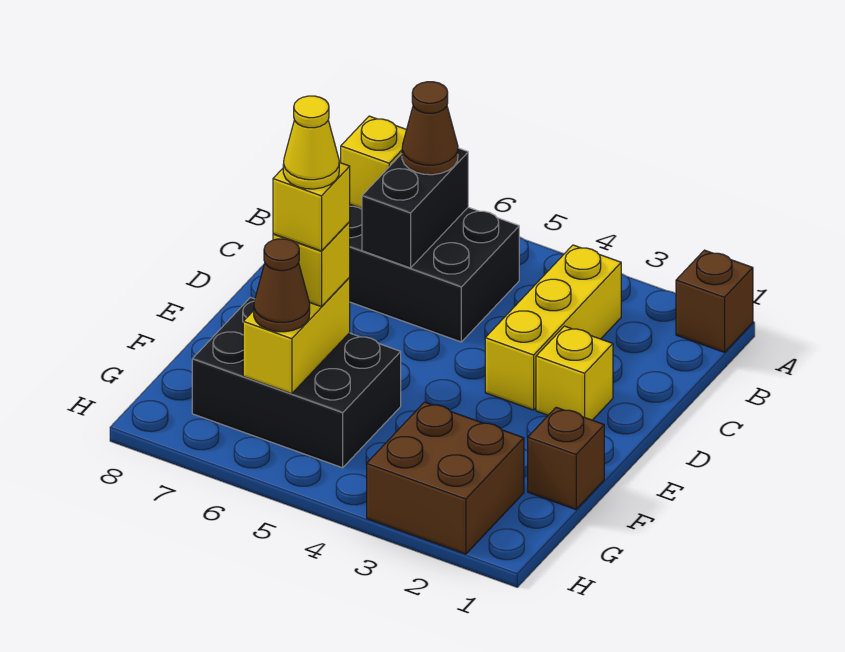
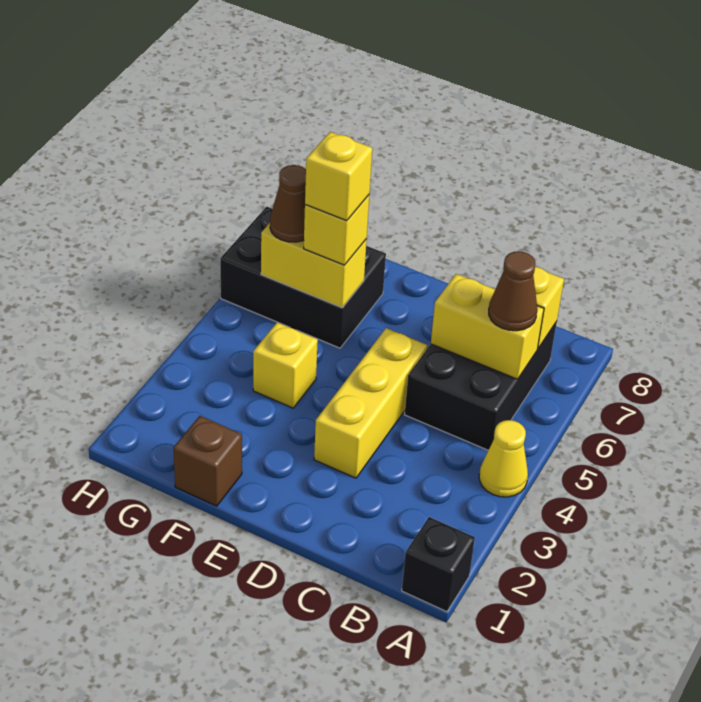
brown brick A1 level 1 -> black brick A1 level 1
yellow brick B3:D3 level 1 -> yellow brick D3:D5 level 1
black brick B6:C6 level 2 -> yellow brick B6:C6 level 2
yellow brick D2 level 1 -> yellow brick F4 level 1
black brick F5:G7 level 1 -> black brick F6:H7 level 1
yellow cone F6 level 5 -> yellow cone A4 level 1
brown brick G2:H3 level 1 -> none

